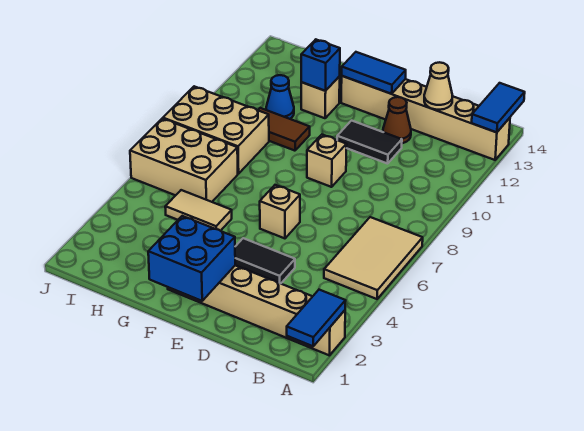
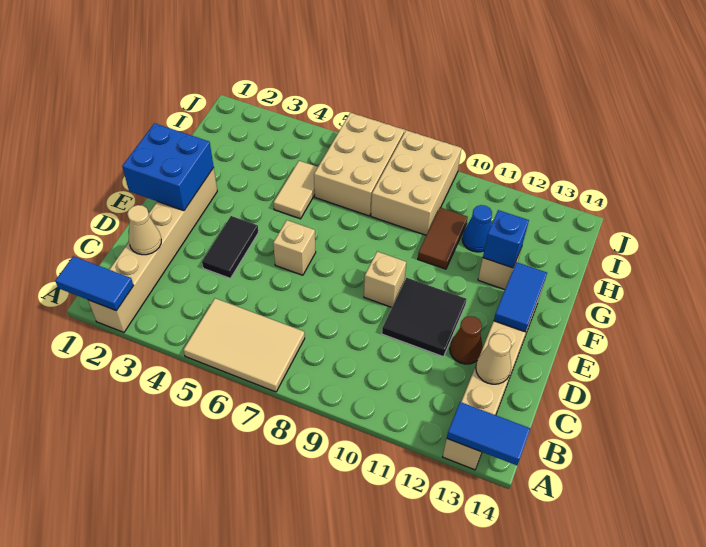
none -> tan cone C2 level 2
black tile D11:E11 level 1 -> black tile D10:E11 level 1

